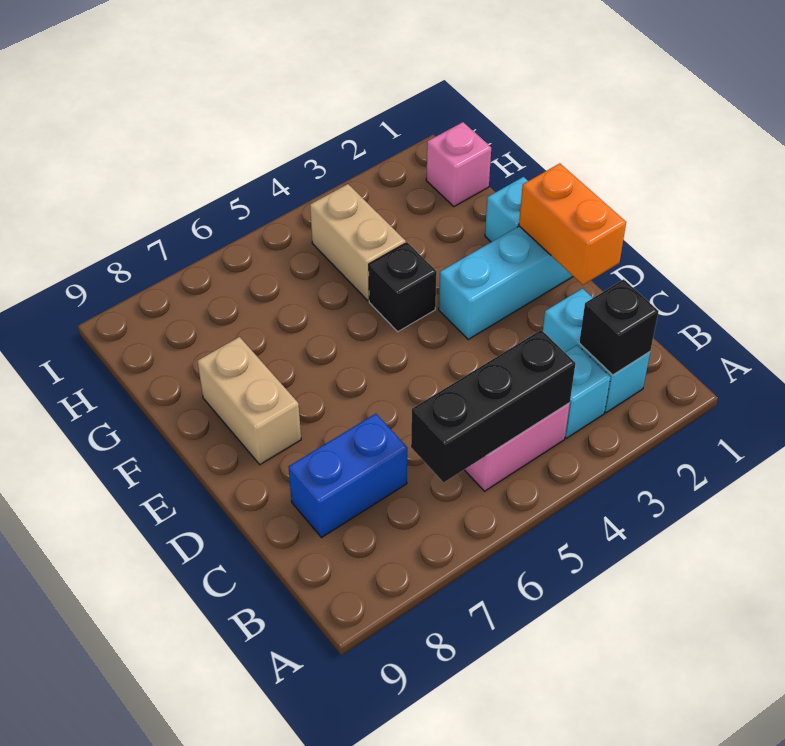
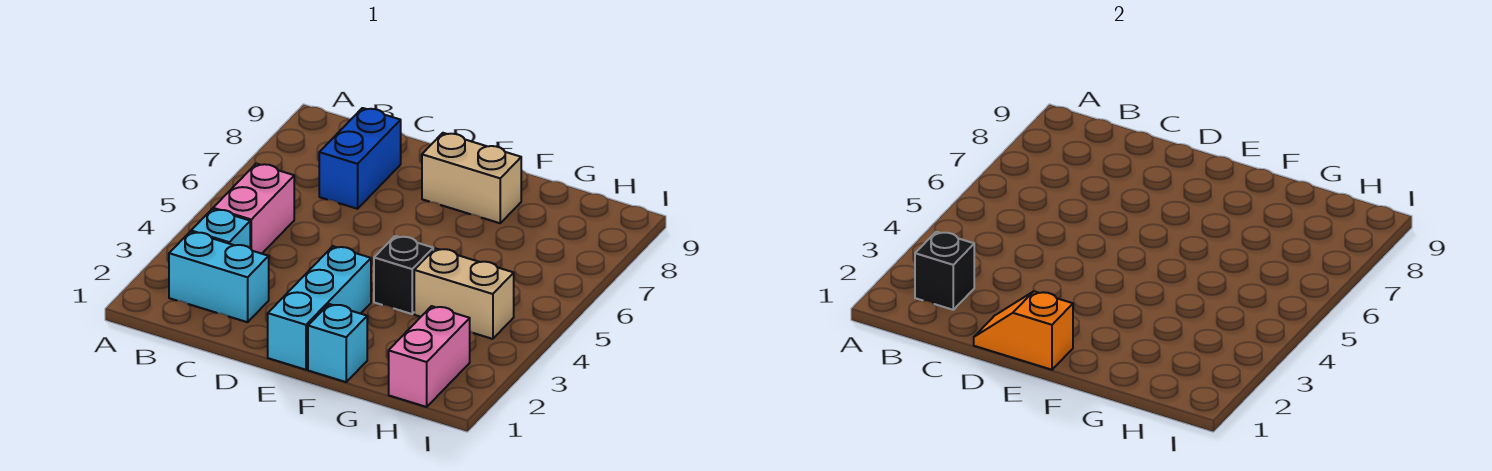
black brick B4:B6 level 2 -> none
orange brick D1:E1 level 2 -> orange slope D1:E1 level 2 top E
pink brick H1 level 1 -> pink brick H1:H2 level 1

